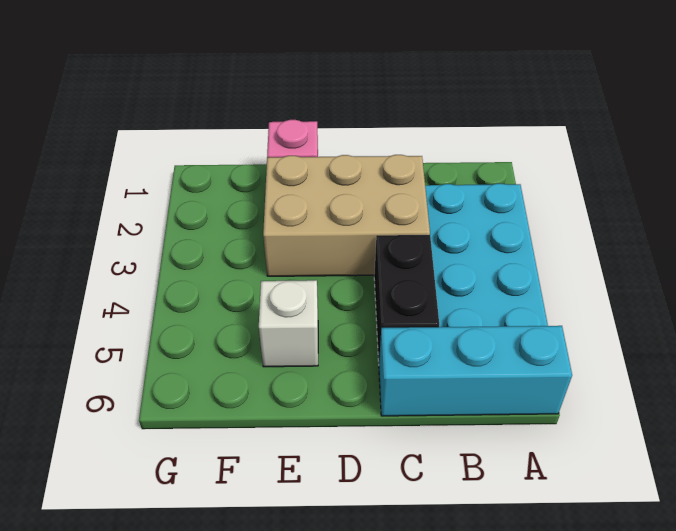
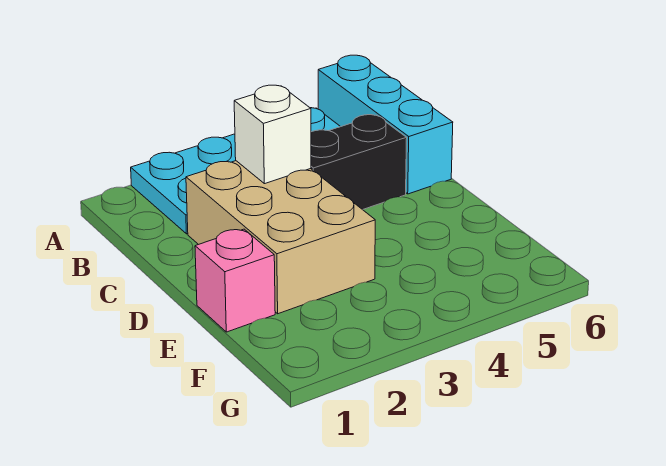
white brick E5 level 1 -> white brick C3 level 2

